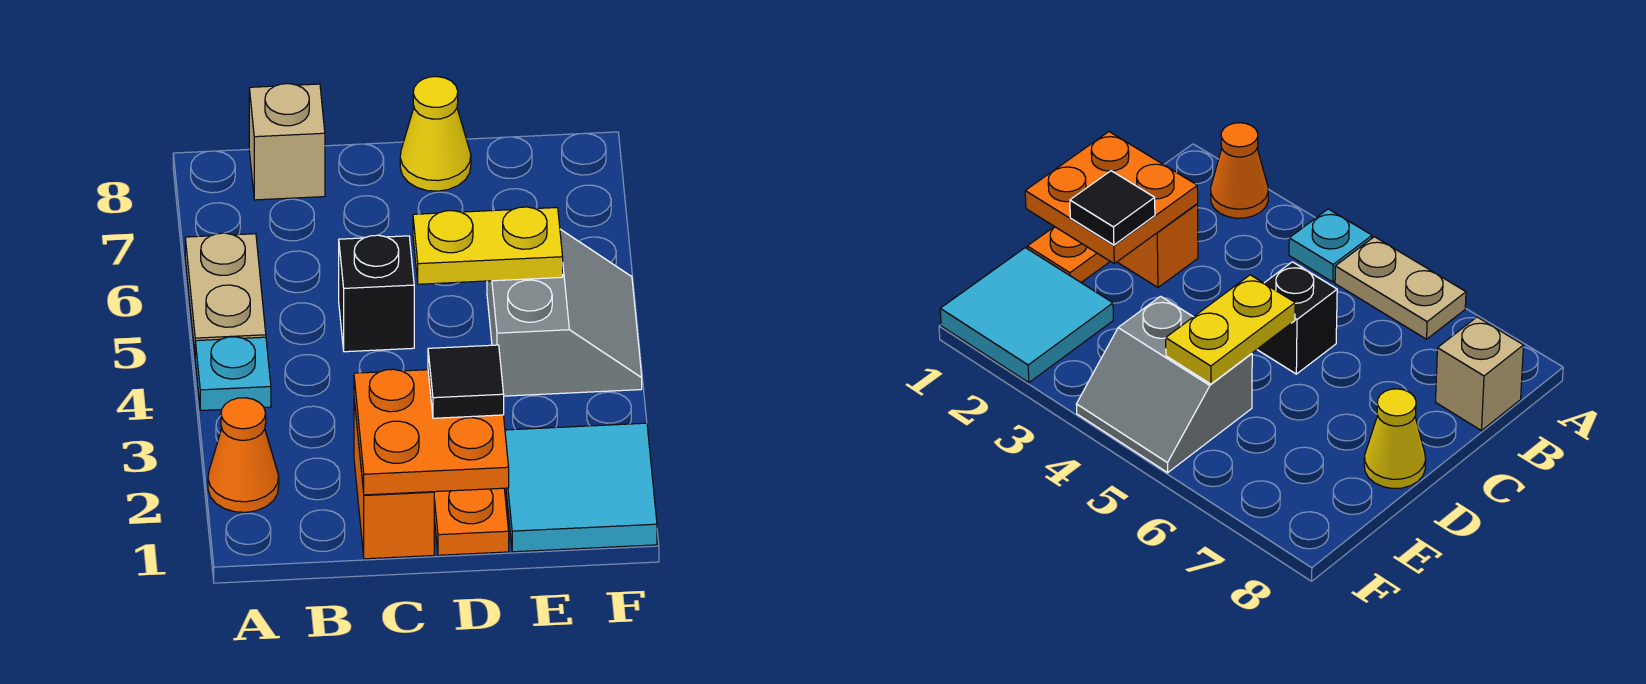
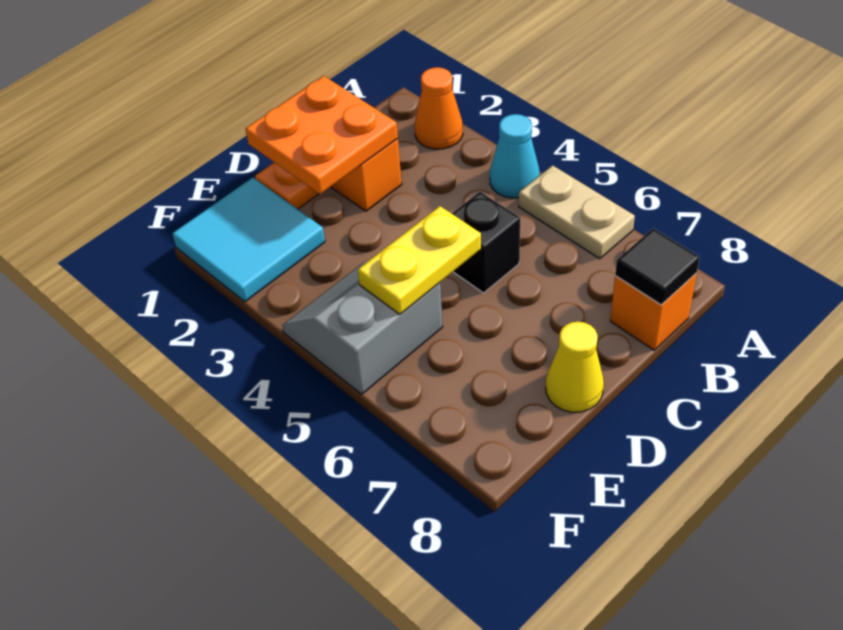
cyan plate A4 level 1 -> cyan cone A4 level 1
tan brick B8 level 1 -> orange brick B8 level 1
black tile D2 level 3 -> black tile B8 level 2
grey slope E4:F5 level 1 top E -> grey slope E4:F5 level 1 top 5

